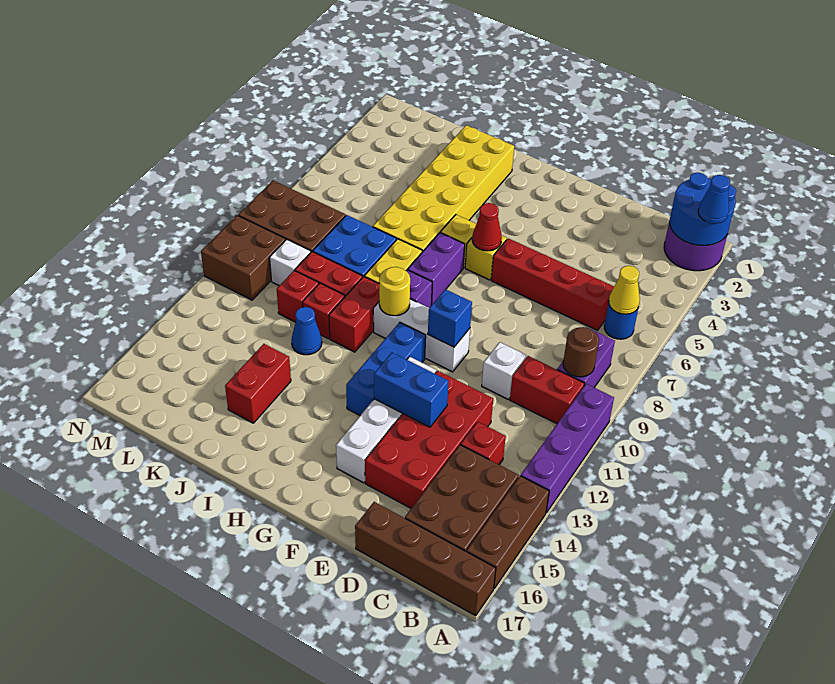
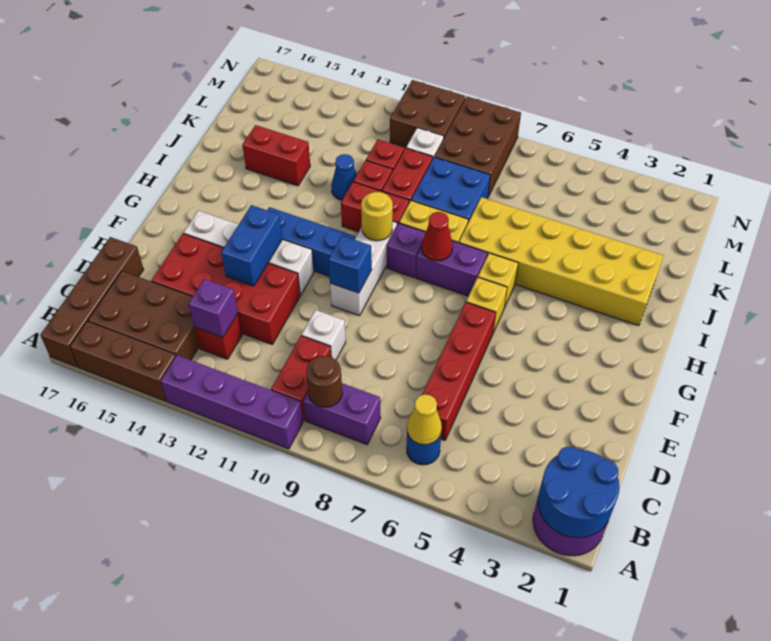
blue cone A2 level 3 -> none
none -> purple brick C13 level 2
red cone G6 level 2 -> red cone H8 level 2

